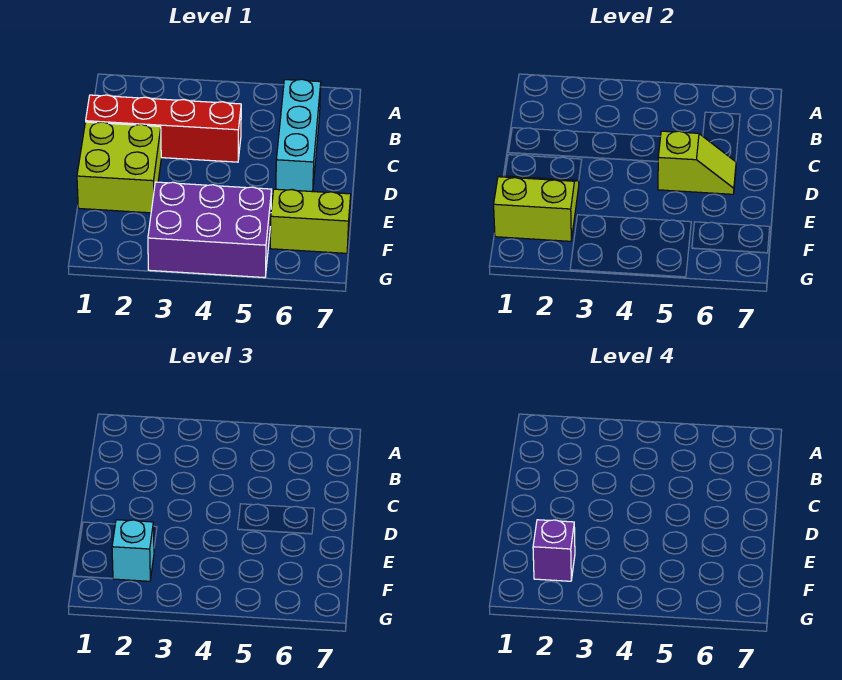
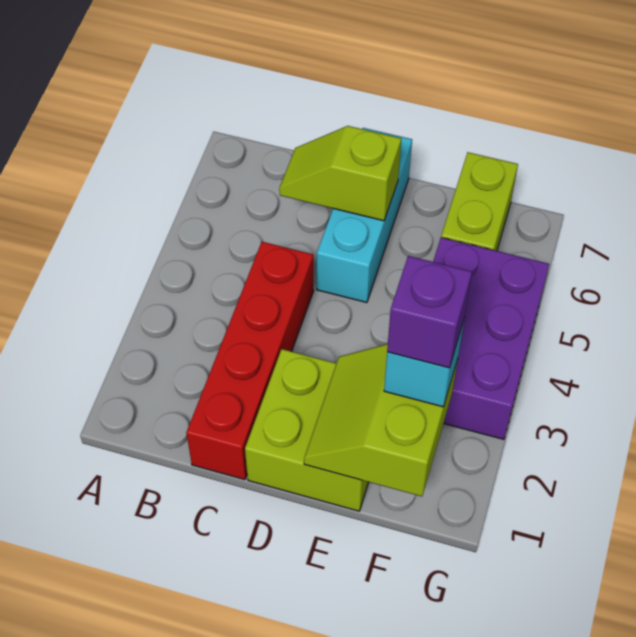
cyan brick B6:D6 level 1 -> cyan brick D5:D7 level 1
lime slope D5:D6 level 2 top 5 -> lime slope C6:D6 level 2 top D

